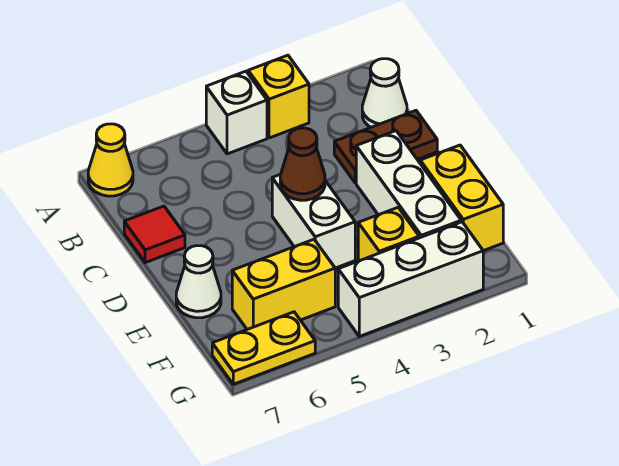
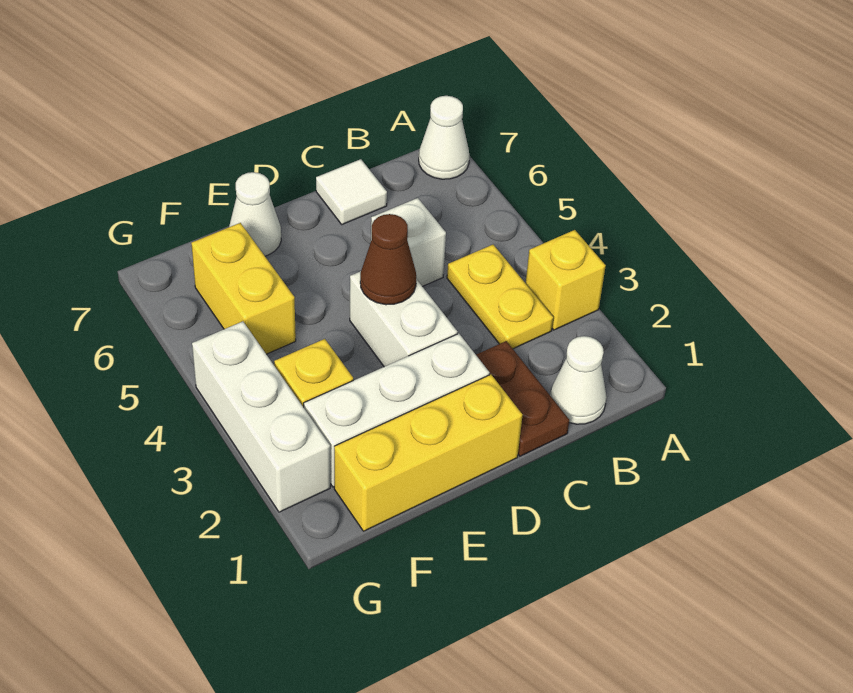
white brick A4 level 1 -> white brick C5 level 1
yellow cone A7 level 1 -> white cone A7 level 1
red tile C7 level 1 -> white tile C7 level 1
white brick D4:E4 level 1 -> white brick D3:D4 level 1
yellow brick E1:F1 level 1 -> yellow brick D1:F1 level 1
yellow plate G6:G7 level 1 -> yellow plate B3:B4 level 1

